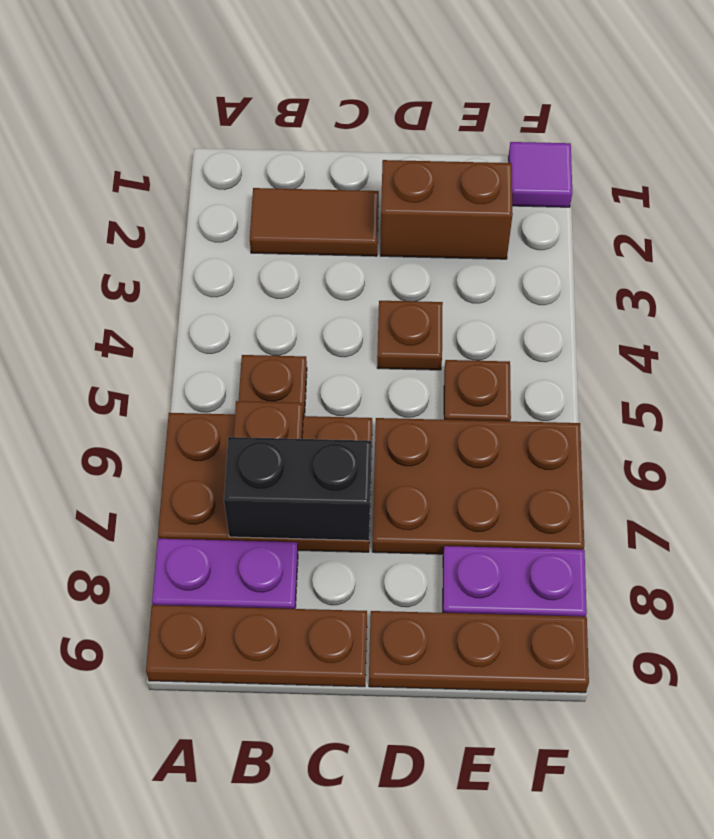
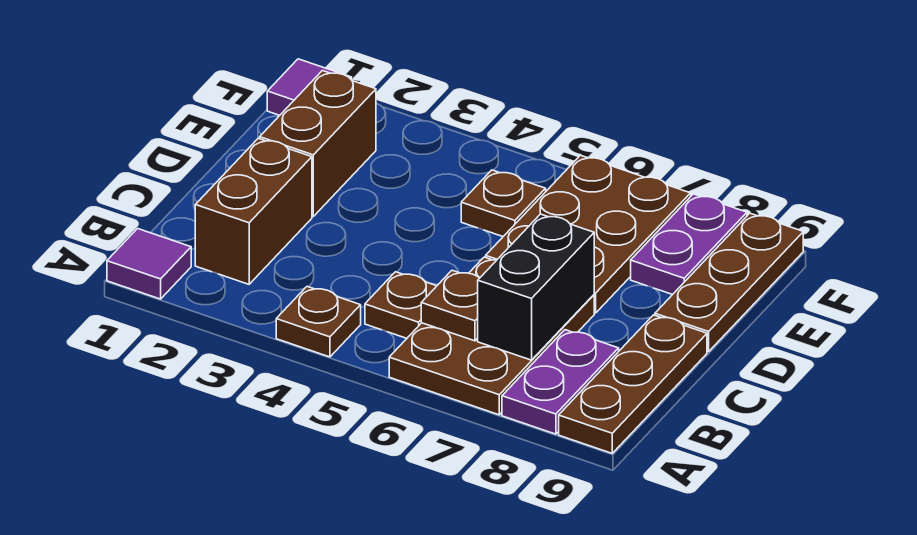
none -> purple tile A1 level 1
brown tile B2:C2 level 1 -> brown brick B2:C2 level 1
brown plate D4 level 1 -> brown plate A4 level 1

